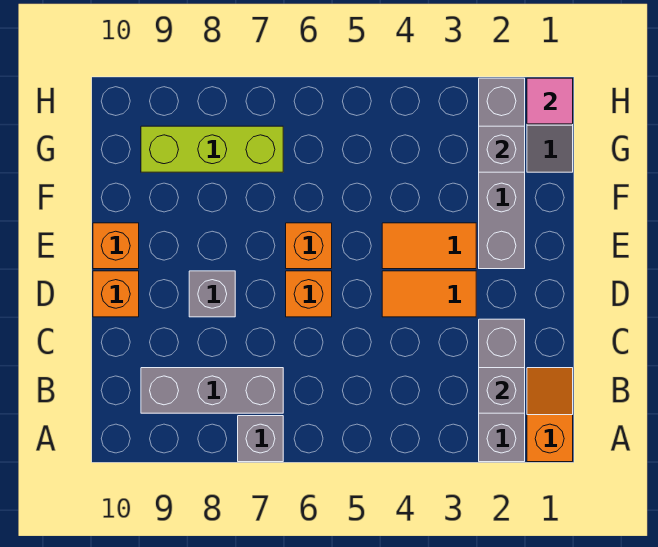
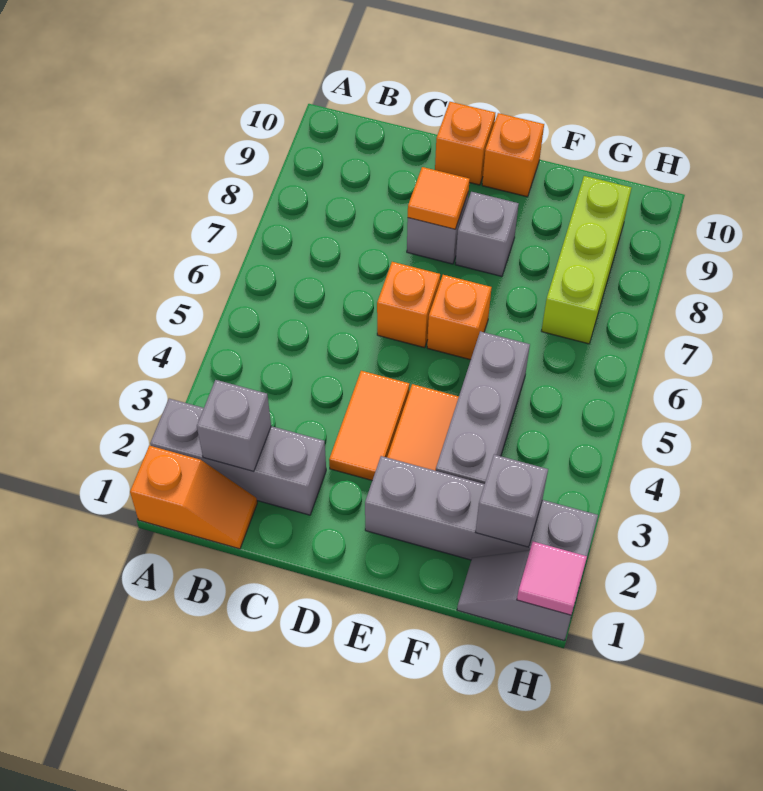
grey brick A7 level 1 -> grey brick E8 level 1
grey brick B7:B9 level 1 -> grey brick F3:F5 level 1
none -> orange tile D8 level 2

